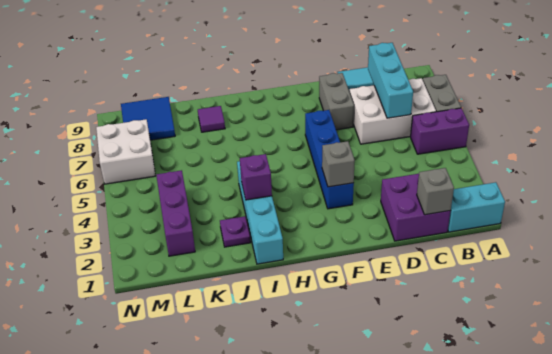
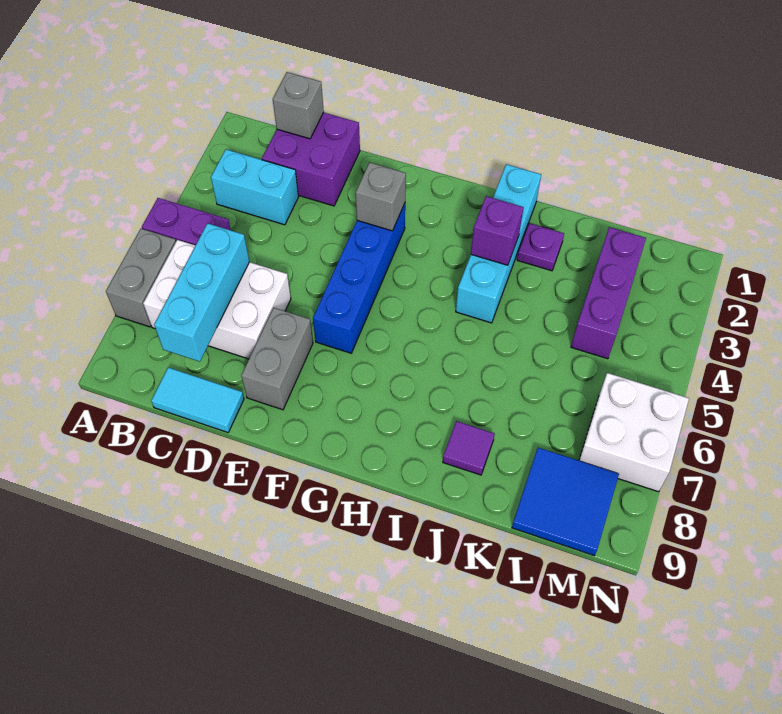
cyan brick A1:B1 level 1 -> cyan brick B3:C3 level 1

